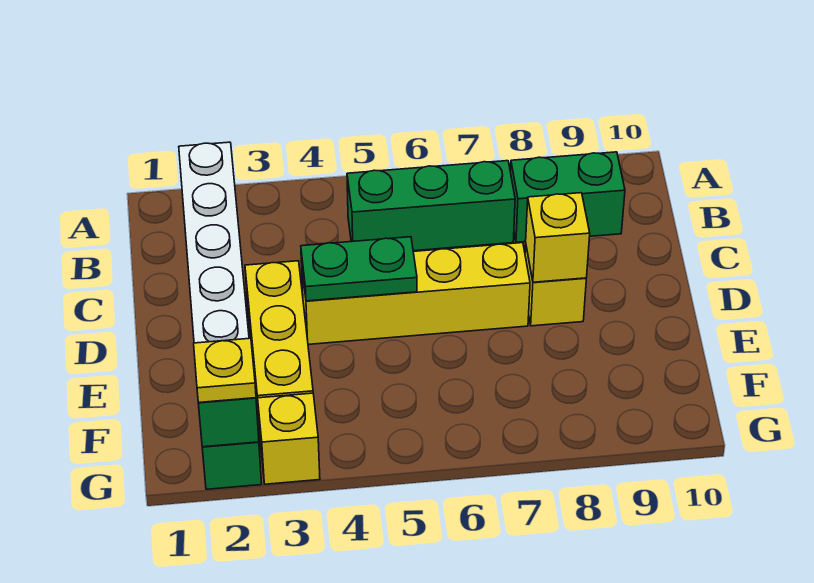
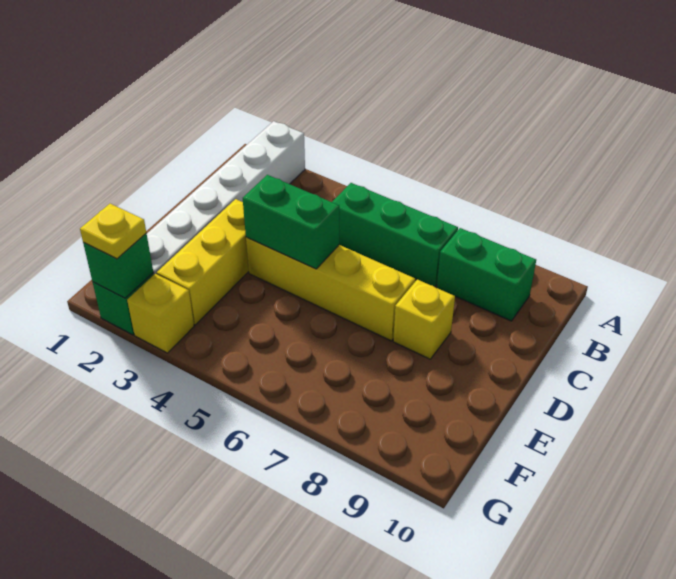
green plate D4:D5 level 2 -> green brick D4:D5 level 2
yellow brick D8 level 2 -> none

